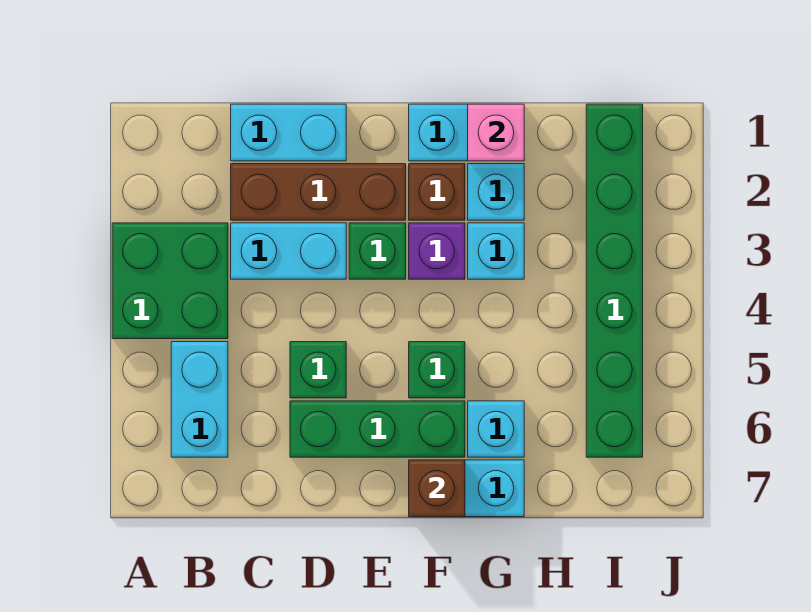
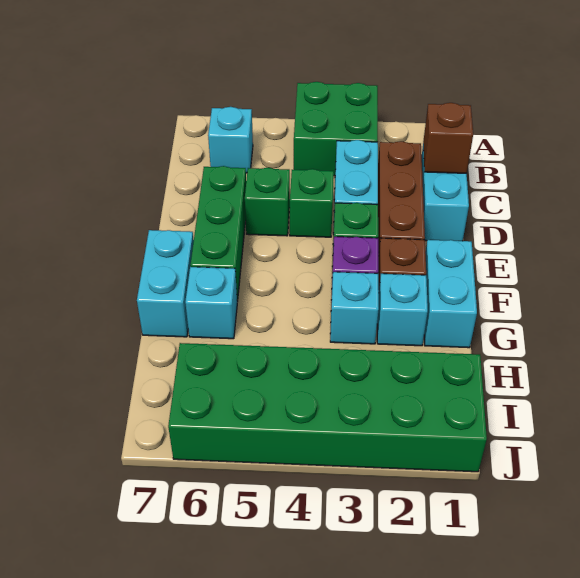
cyan brick B5:B6 level 1 -> cyan brick B6 level 1
green brick F5 level 1 -> green brick D4 level 1
brown brick F7 level 2 -> brown brick C1 level 2
pink brick G1 level 2 -> none
green brick I1:I6 level 1 -> green brick I1:J6 level 1

